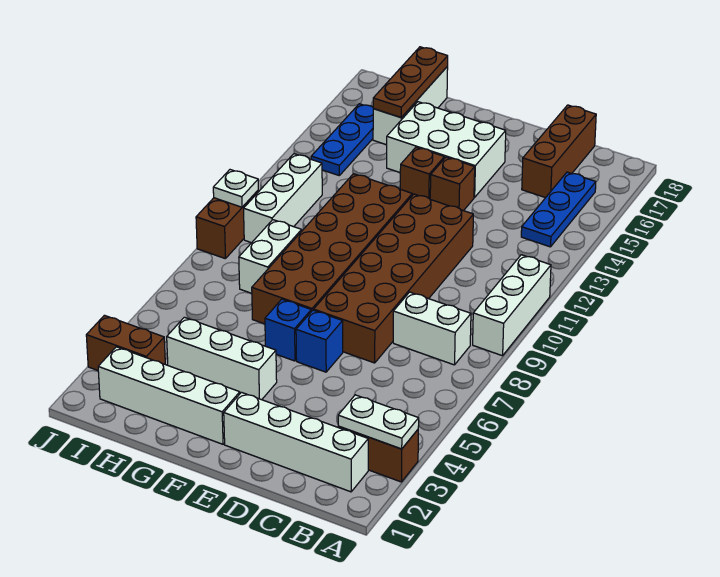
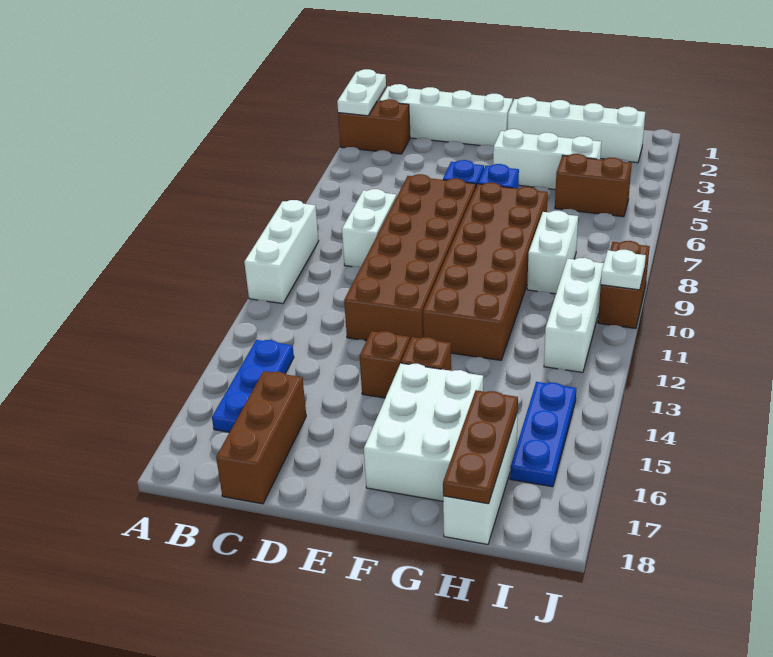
white plate A3:B3 level 2 -> white plate A2:A3 level 2
white brick B8:C8 level 1 -> white brick C8:C9 level 1
white brick E15:G16 level 1 -> white brick F15:G17 level 1
brown brick I3:J3 level 1 -> brown brick H5:I5 level 1

